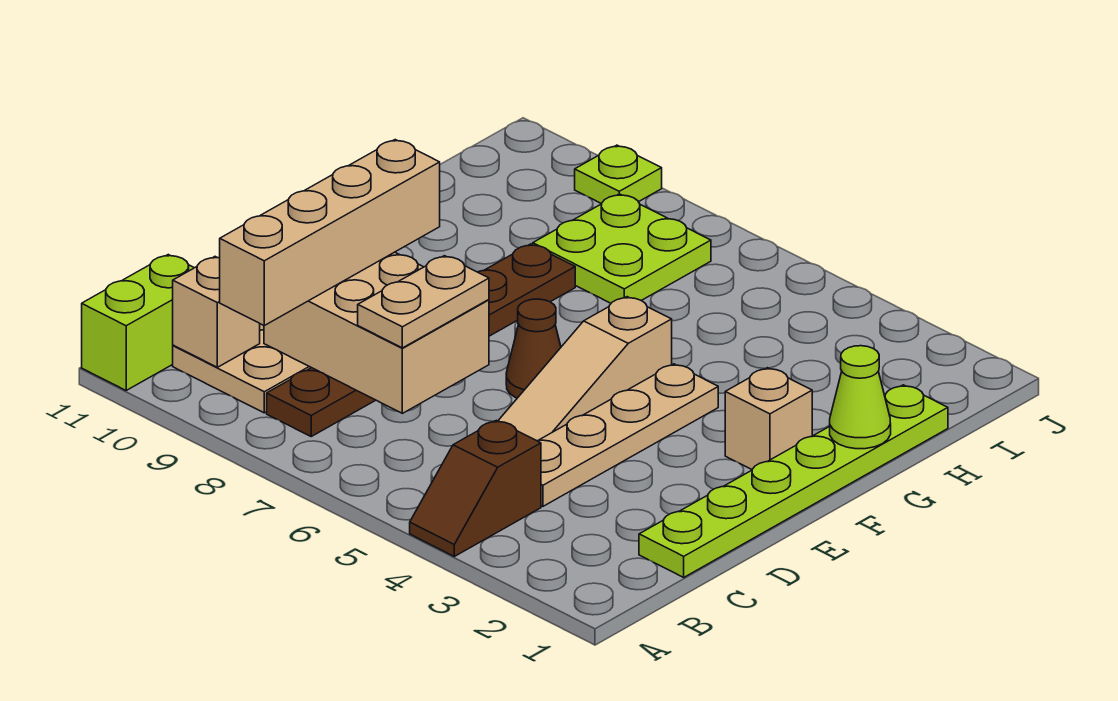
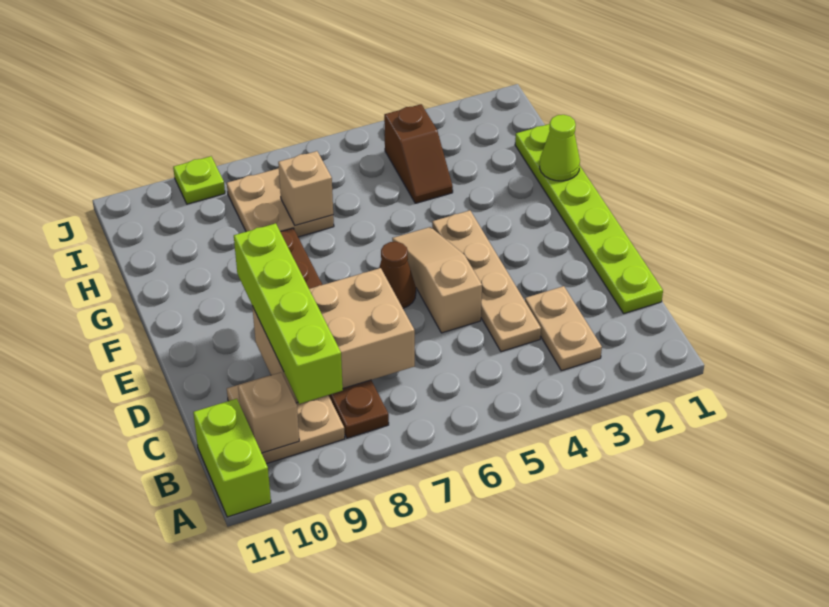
brown slope A4:B4 level 1 top B -> brown slope H4:I4 level 1 top I
tan brick B9:E9 level 3 -> lime brick B9:E9 level 3
tan plate C7:D7 level 3 -> tan plate B3:C3 level 1
tan slope D5:F5 level 1 top F -> tan slope D5:F5 level 1 top D
tan brick F2 level 1 -> tan brick H7 level 2
lime plate H7:I8 level 1 -> tan plate H7:I8 level 1

